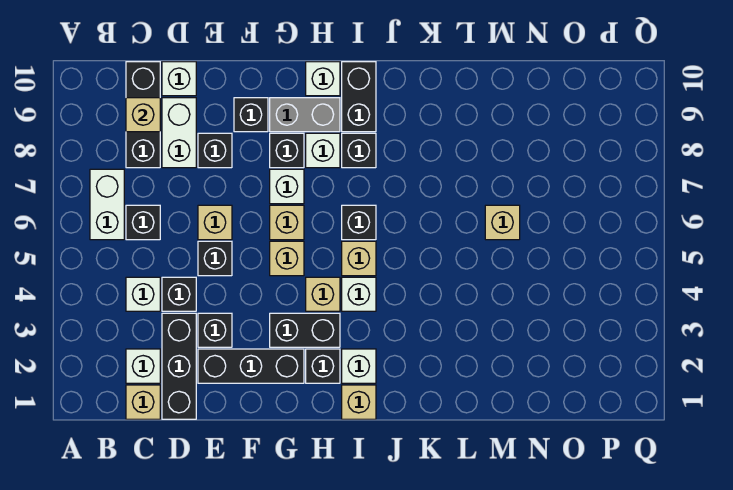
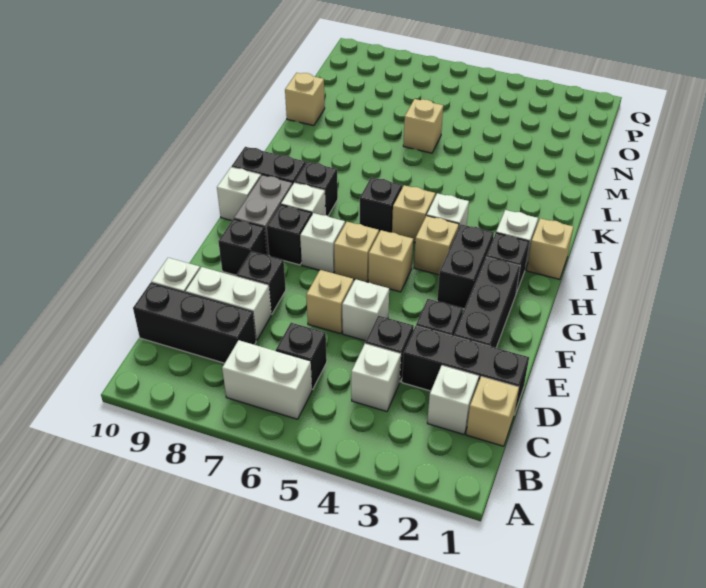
tan brick C9 level 2 -> tan brick M10 level 1
black brick E5 level 1 -> white brick E5 level 1

